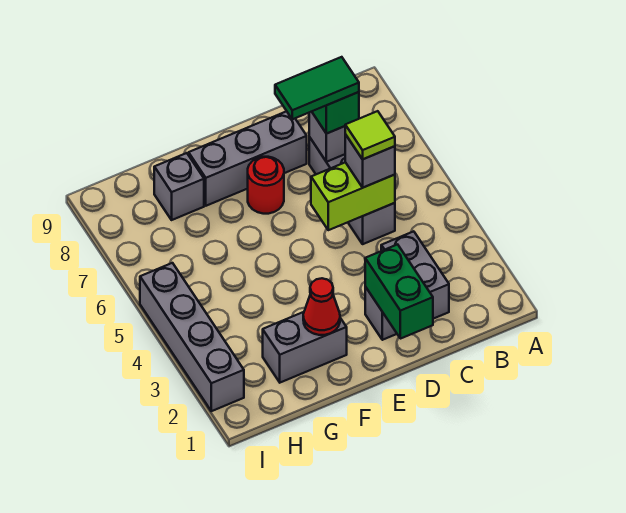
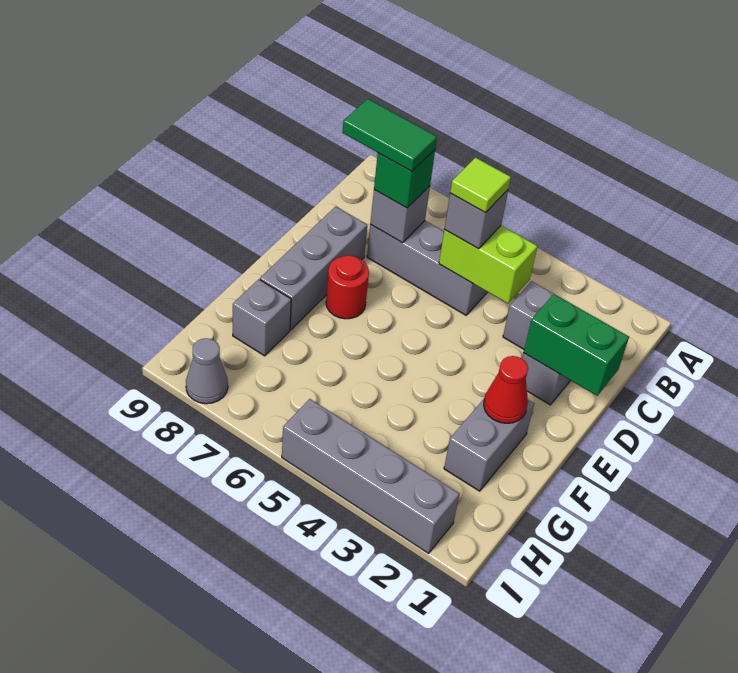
lime brick C5:D5 level 2 -> lime brick C4:C5 level 2
green tile C7:D7 level 4 -> green tile C7:C8 level 4
none -> grey cone I8 level 1

